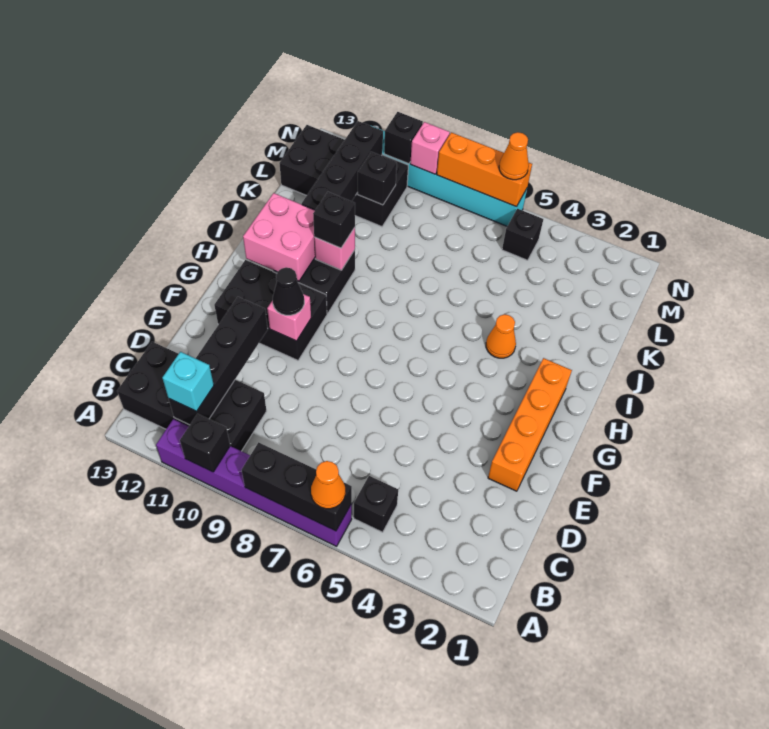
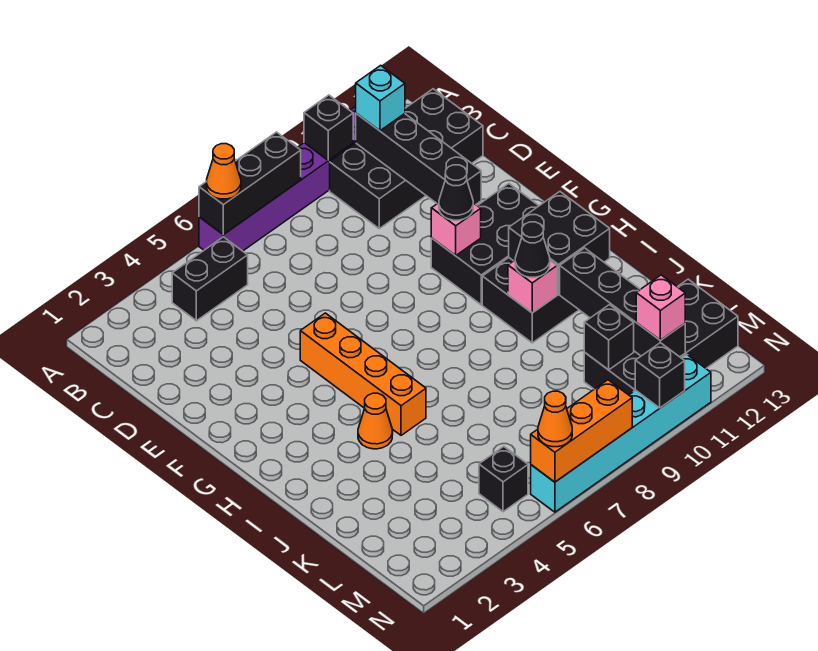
black brick B5 level 1 -> black brick B4:B5 level 1
orange brick E2:H2 level 1 -> orange brick F5:I5 level 1
pink brick H11:I12 level 2 -> black brick H11:I12 level 2
black brick I10 level 3 -> black cone I10 level 3
pink brick N9 level 2 -> pink brick M11 level 3

